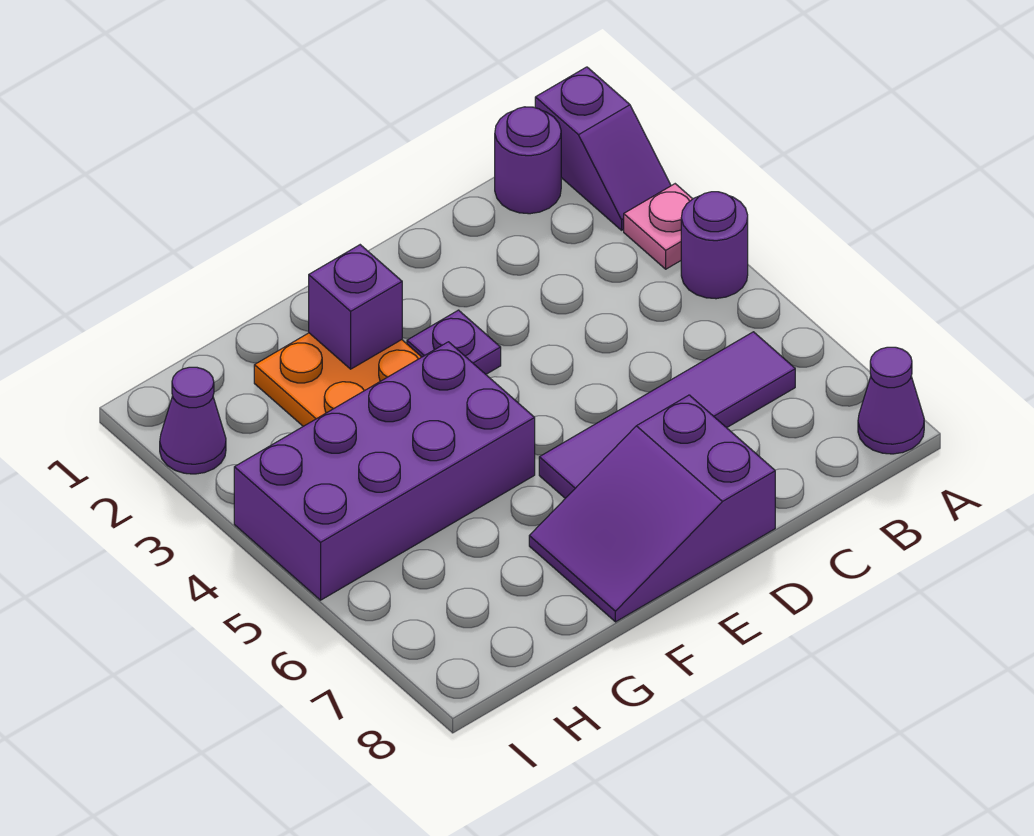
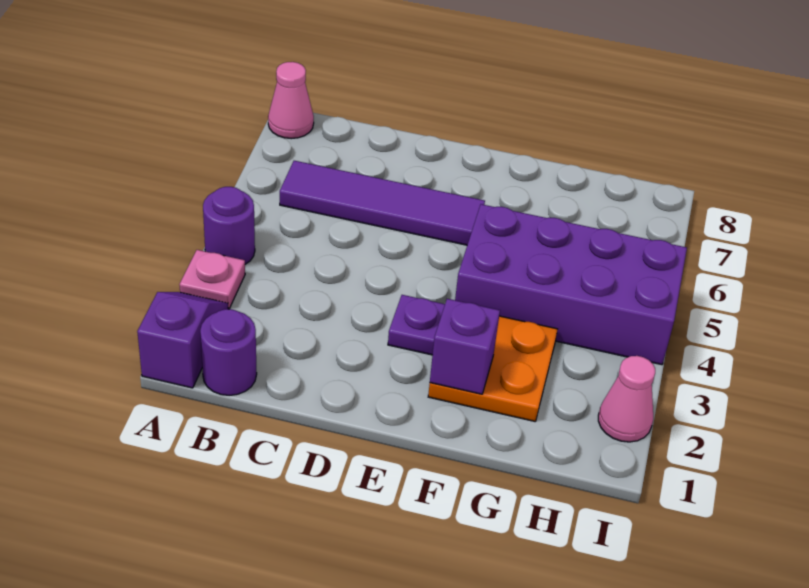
purple cone A8 level 1 -> pink cone A8 level 1
purple slope D7:F8 level 1 top D -> none
purple cone I2 level 1 -> pink cone I2 level 1

